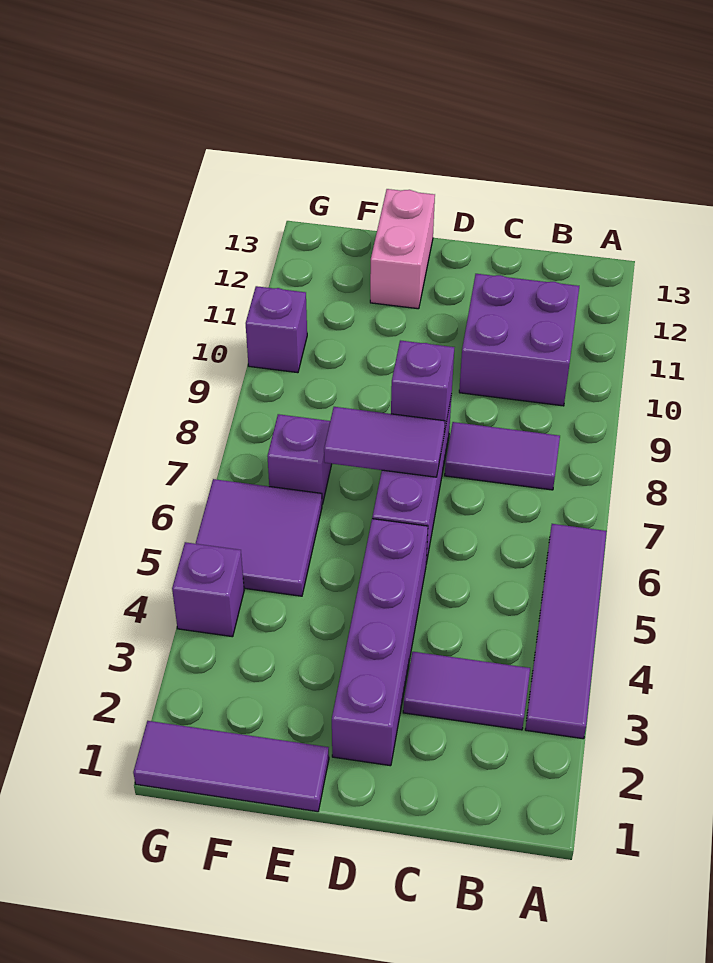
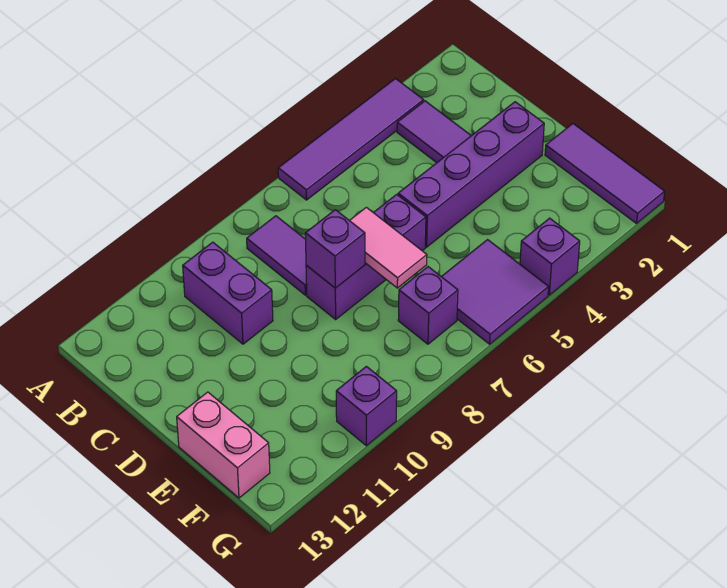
purple brick B10:C11 level 1 -> purple brick B10:C10 level 1
purple tile D7:E7 level 2 -> pink tile D7:E7 level 2
pink brick E12:E13 level 1 -> pink brick E13:F13 level 1

